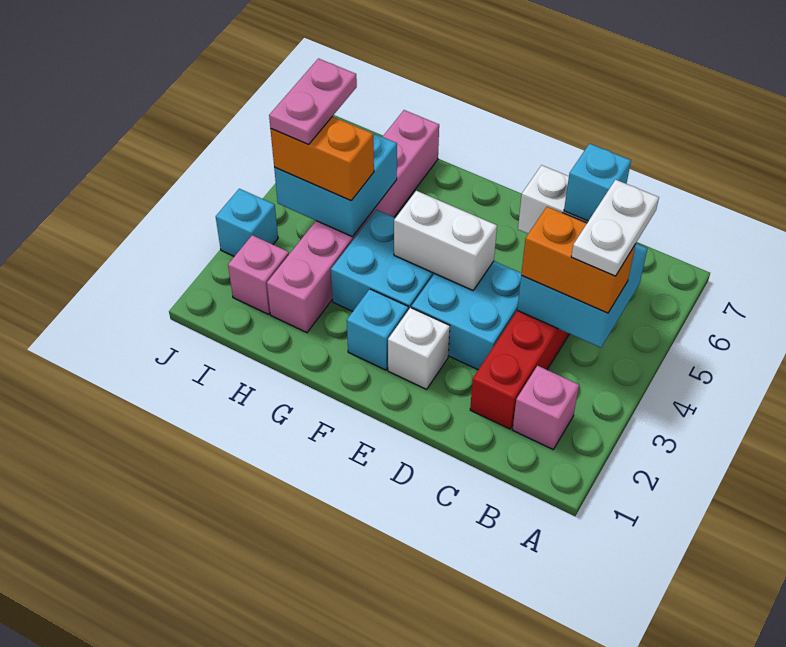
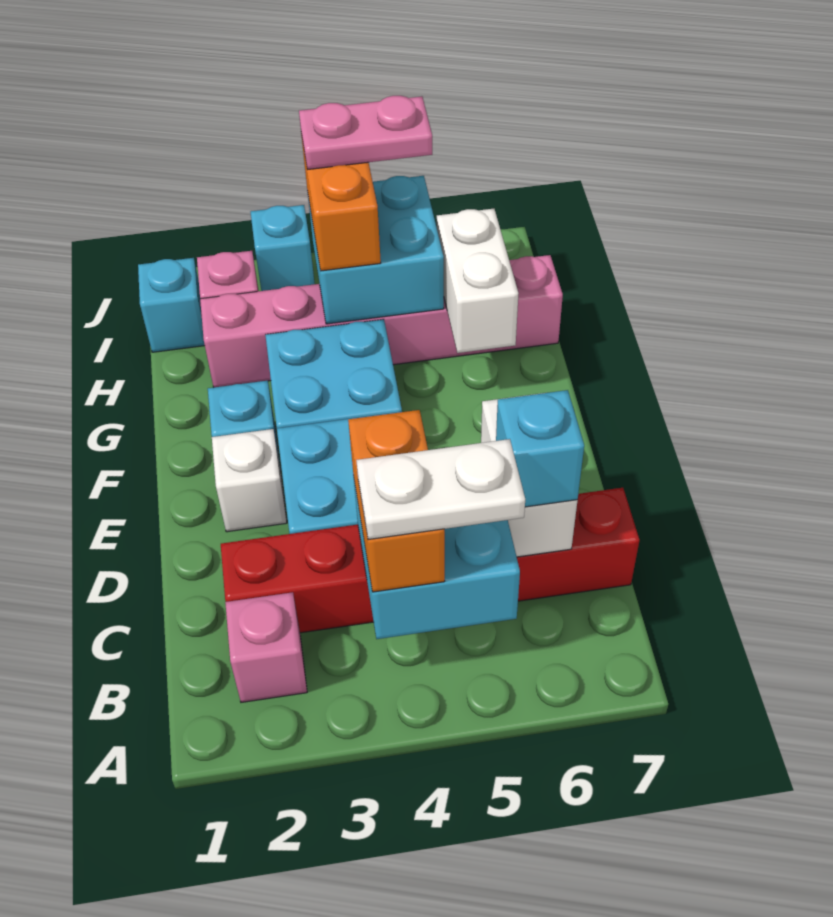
white brick E4:F4 level 2 -> white brick G6:H6 level 2
none -> cyan brick I1 level 1

